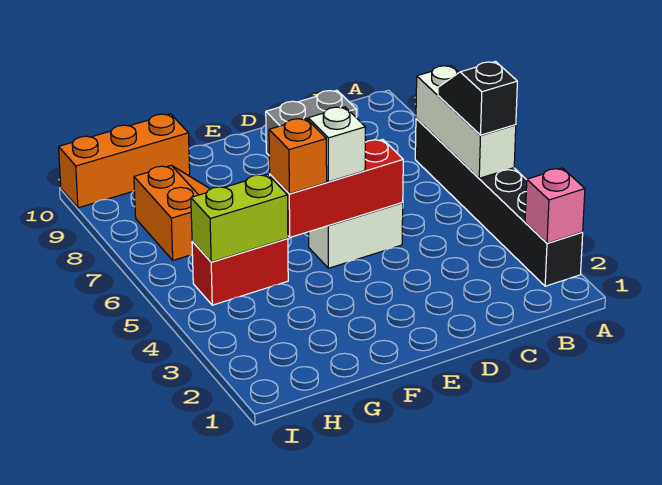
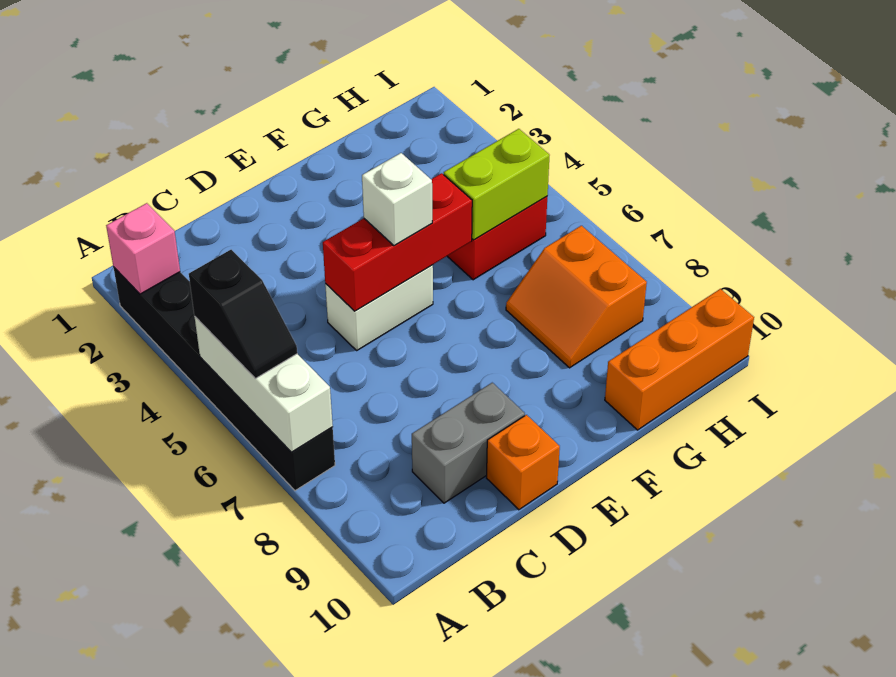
orange brick F5 level 3 -> orange brick D10 level 1

